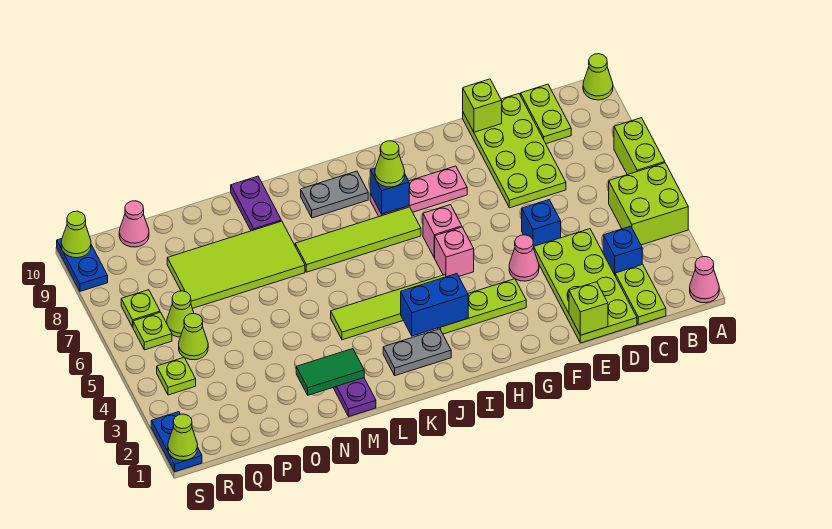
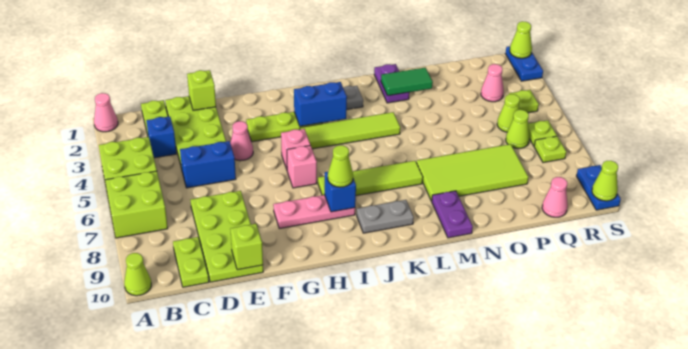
lime brick A6:A7 level 1 -> lime brick A6:B7 level 1
blue brick E5 level 1 -> blue brick D5:E5 level 1
none -> pink cone Q3 level 1

